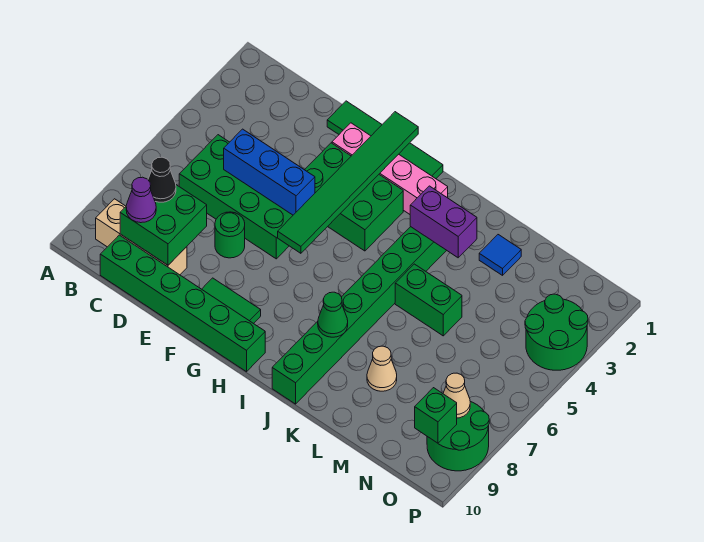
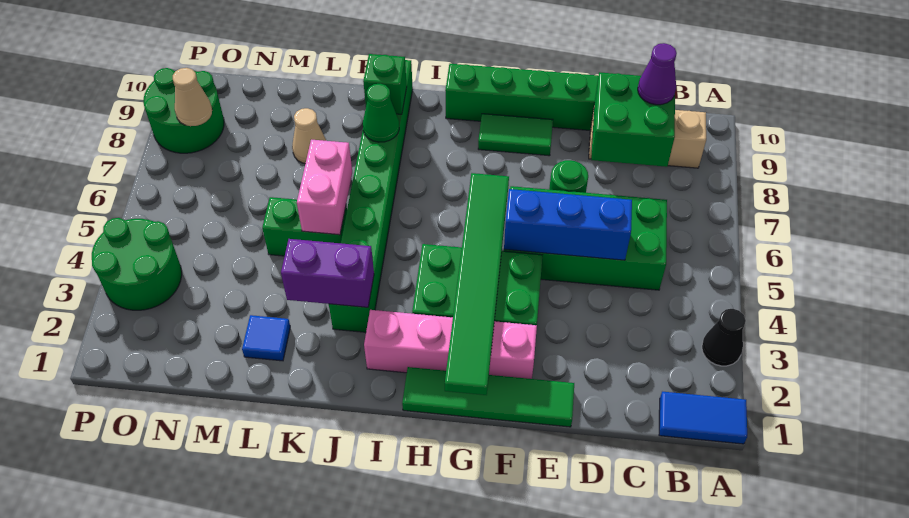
none -> blue tile A1:B1 level 1
black cone C8 level 3 -> black cone A3 level 1
none -> pink brick K5:K6 level 2
green brick O9 level 2 -> green brick J9 level 2

